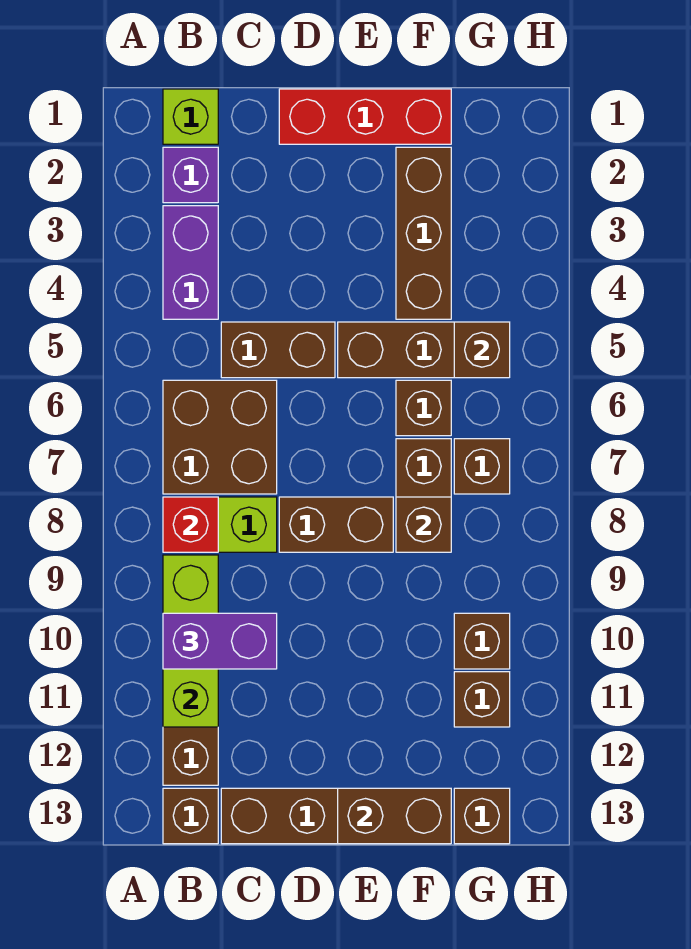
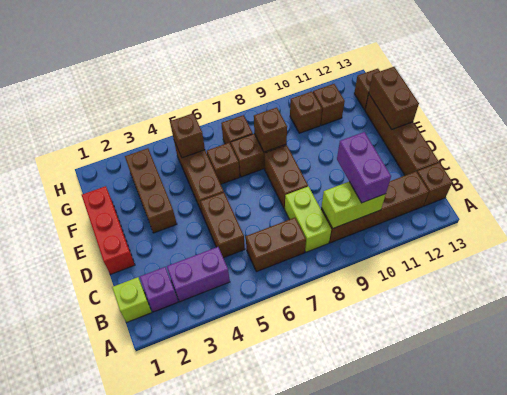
brown brick B6:C7 level 1 -> brown brick B6:B7 level 1
red brick B8 level 2 -> none
lime brick B9:B11 level 2 -> lime brick B9:B10 level 2
brown brick F2:F4 level 1 -> brown brick E3:G3 level 1

